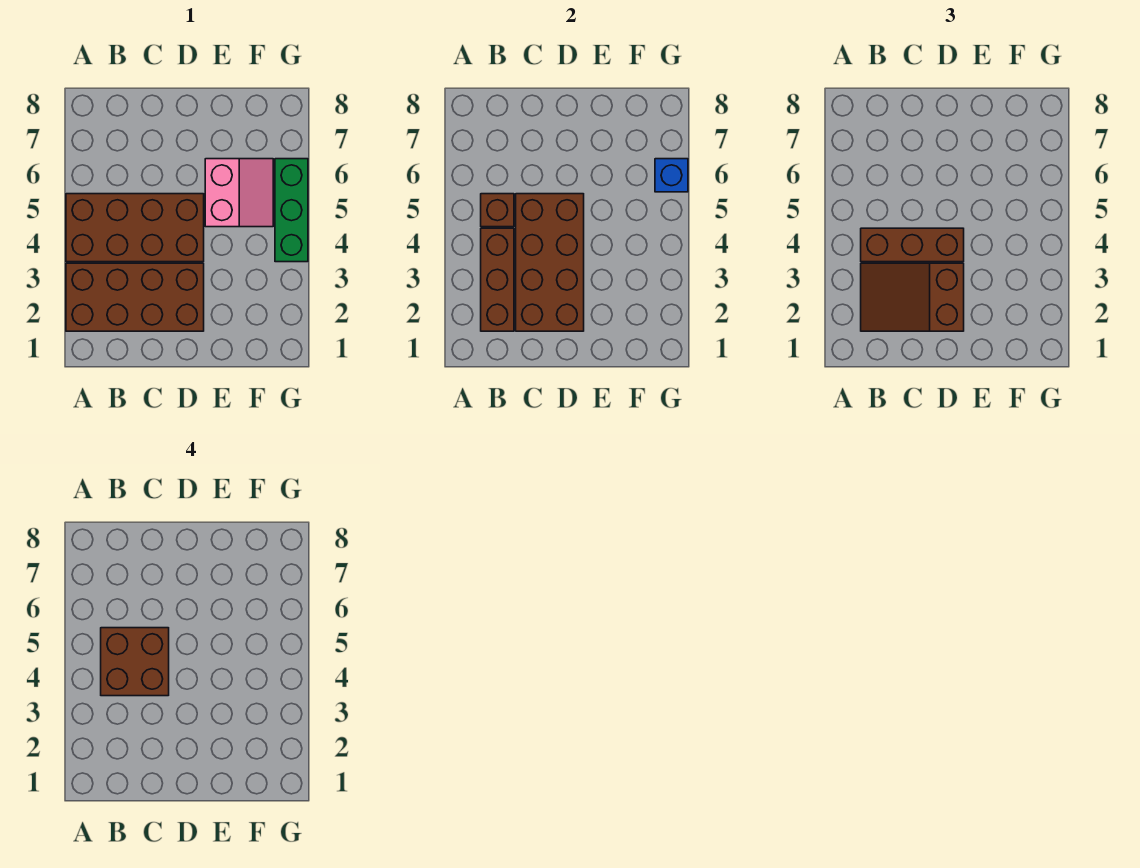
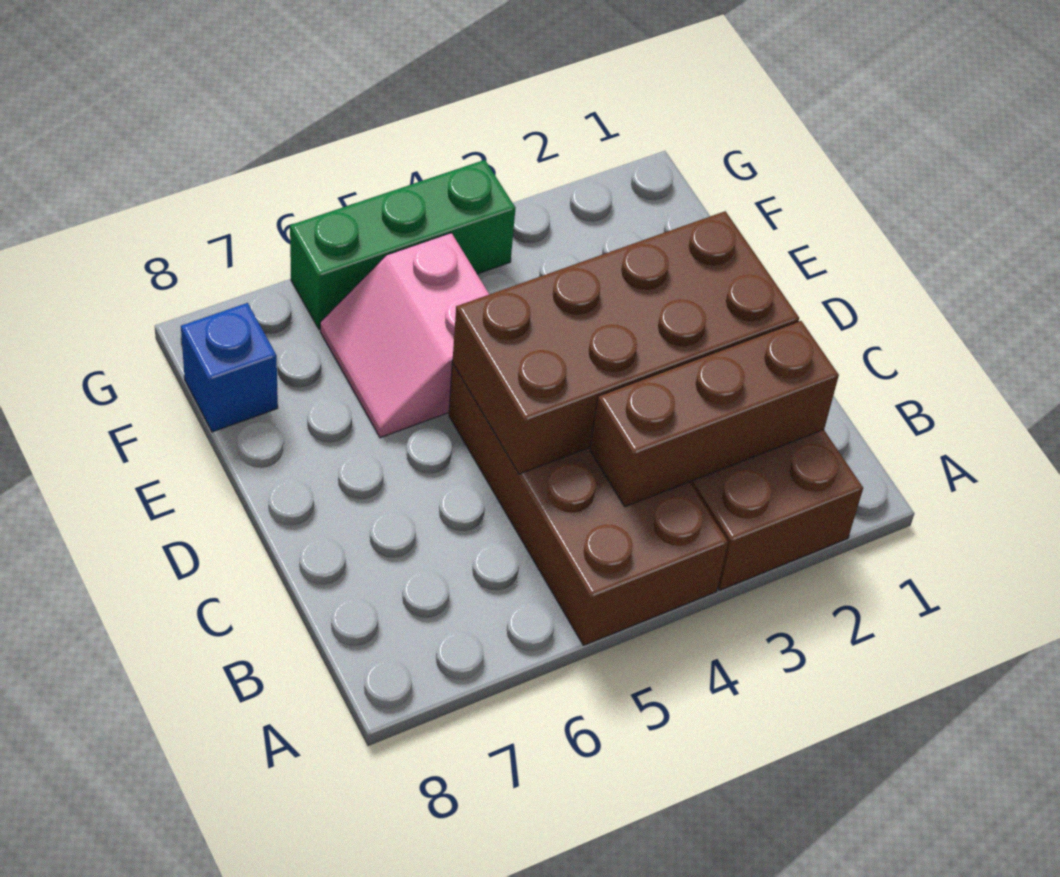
brown slope B2:D3 level 3 top D -> none
brown brick B4:D4 level 3 -> none
brown brick B4:C5 level 4 -> none
brown brick B5 level 2 -> none
pink slope E5:F6 level 1 top E -> pink slope E5:F6 level 1 top 5
blue brick G6 level 2 -> blue brick F8 level 1

